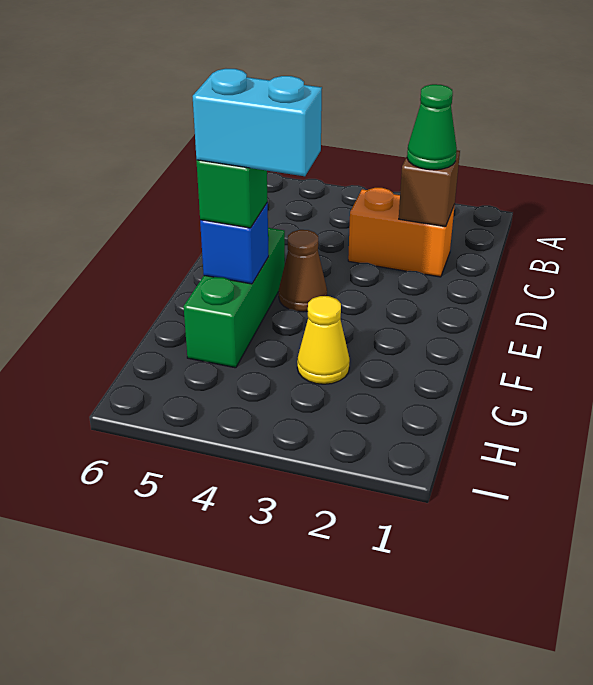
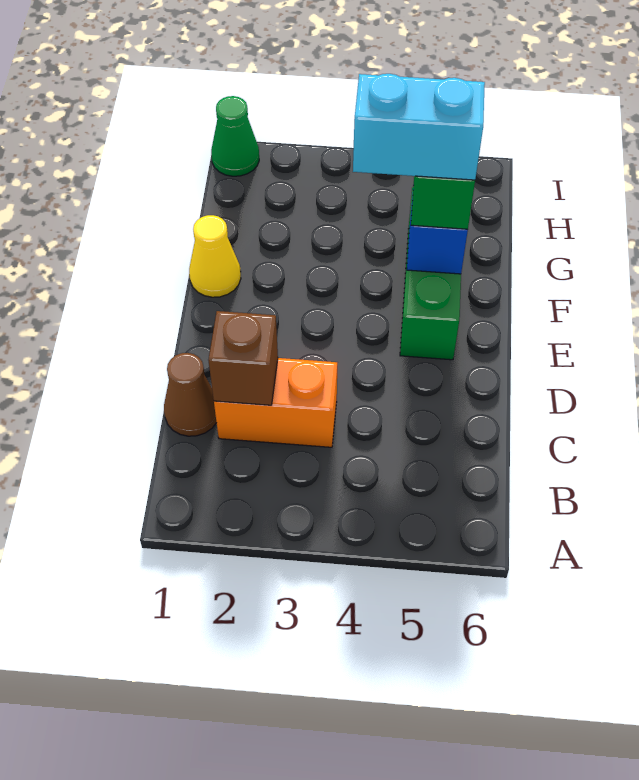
green cone C2 level 3 -> green cone I1 level 1
brown cone E4 level 1 -> brown cone C1 level 1
yellow cone G3 level 1 -> yellow cone F1 level 1

